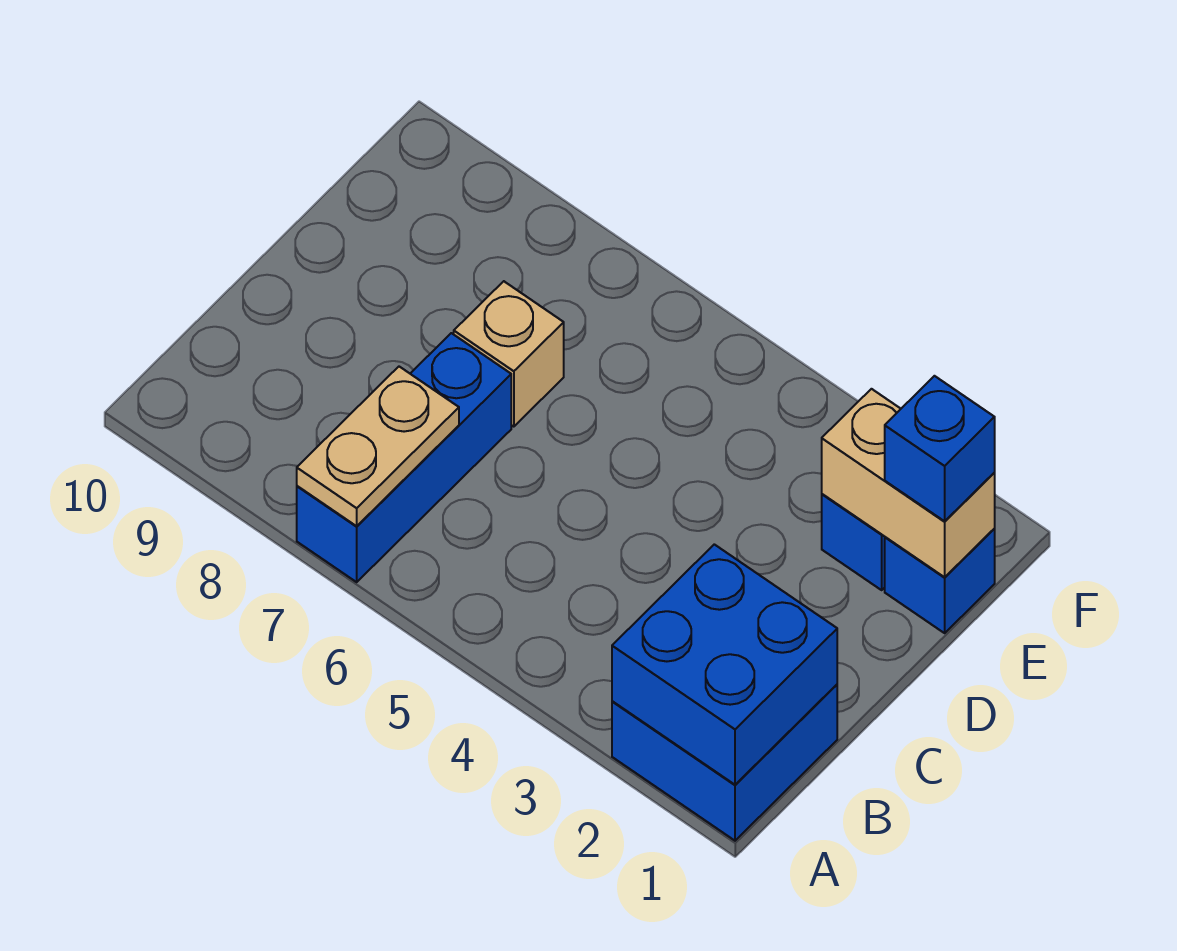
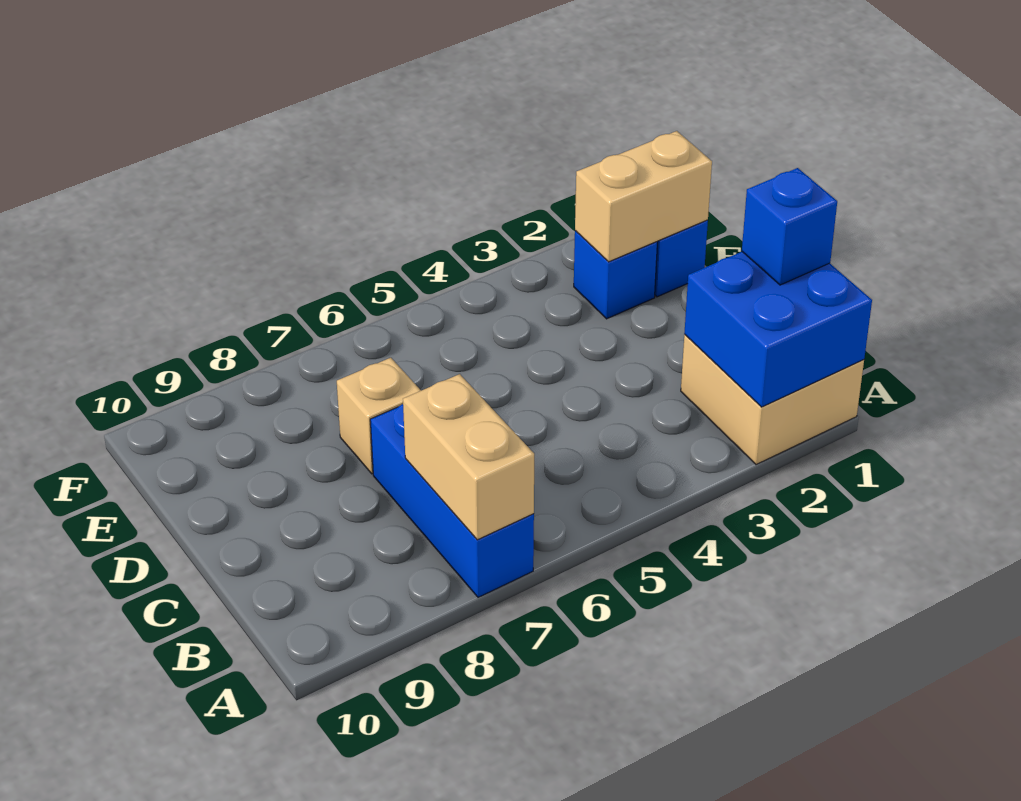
blue brick A1:B2 level 1 -> tan brick A1:B2 level 1
tan plate A7:B7 level 2 -> tan brick A7:B7 level 2
blue brick E1 level 3 -> blue brick B1 level 3

